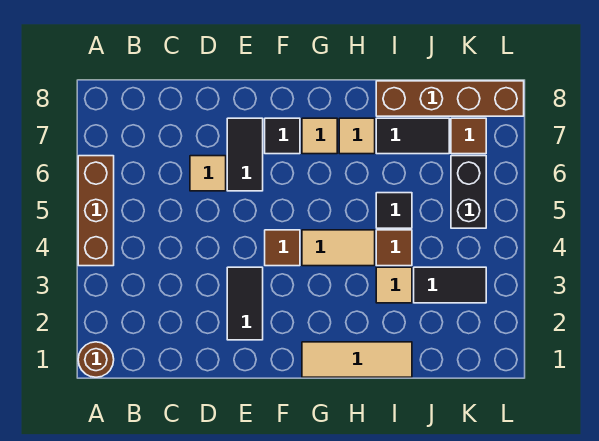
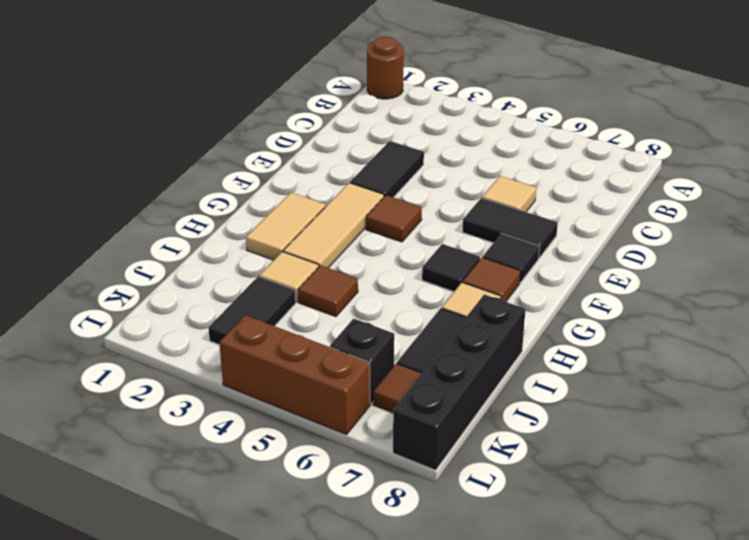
brown brick A4:A6 level 1 -> brown brick L4:L6 level 1
black tile E2:E3 level 1 -> black tile D3:E3 level 1
tan tile G1:I1 level 1 -> tan tile F3:H3 level 1
tan tile G4:H4 level 1 -> tan tile G2:H2 level 1
tan tile G7 level 1 -> brown tile G7 level 1
black tile I5 level 1 -> black tile G6 level 1
brown brick I8:L8 level 1 -> black brick I8:L8 level 1
black brick K5:K6 level 1 -> black brick K6 level 1

